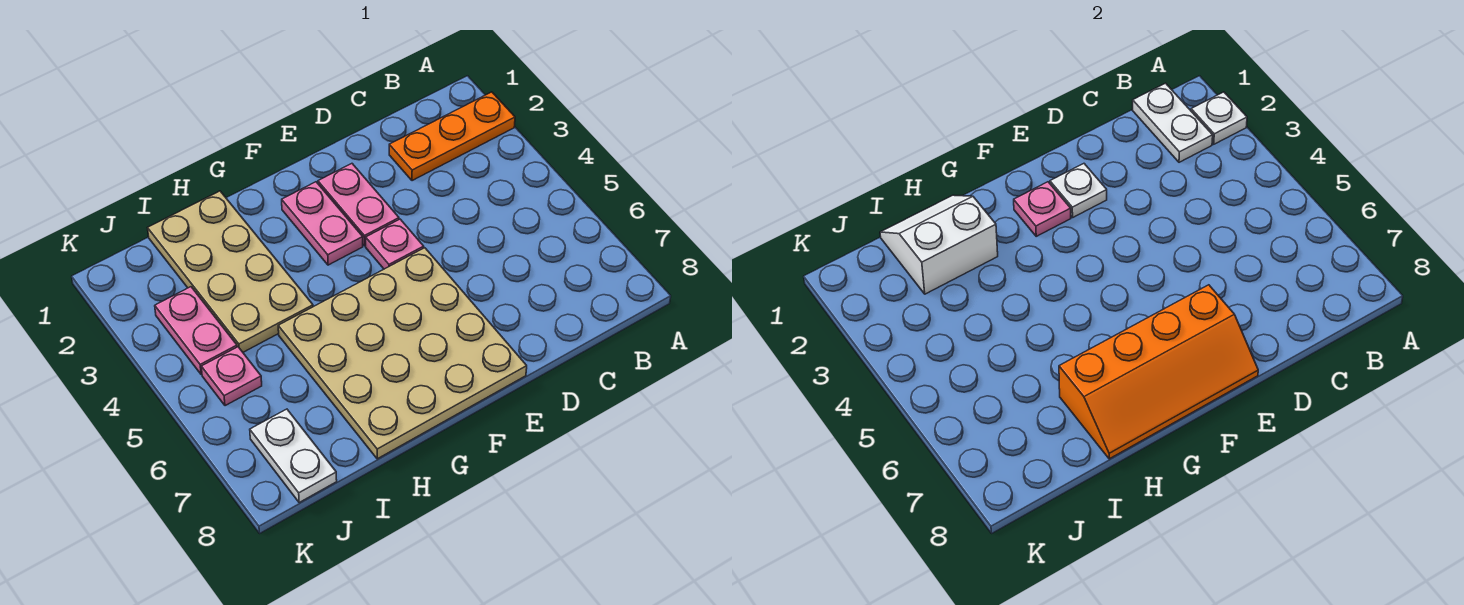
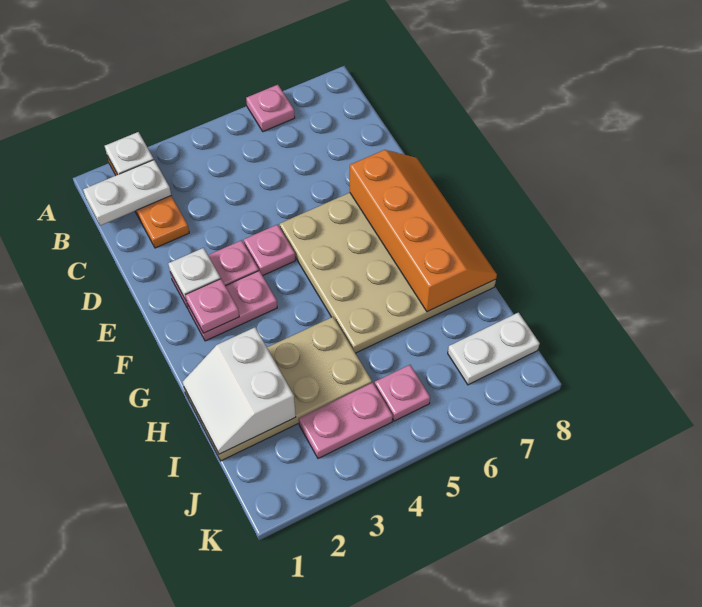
none -> pink plate A6 level 1

